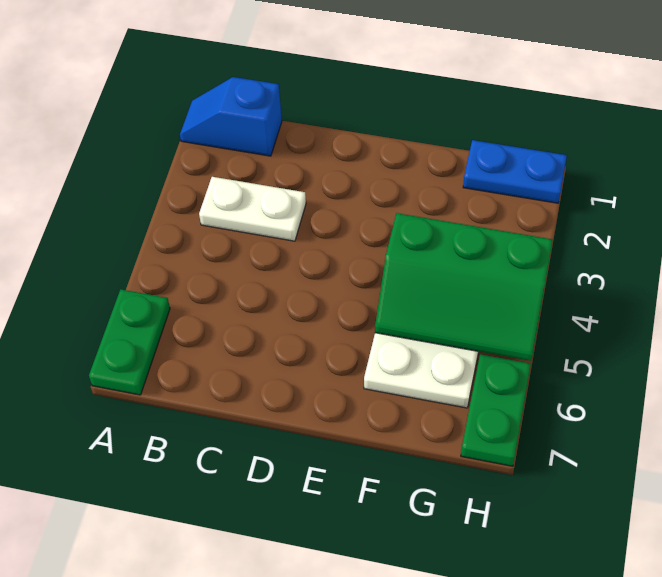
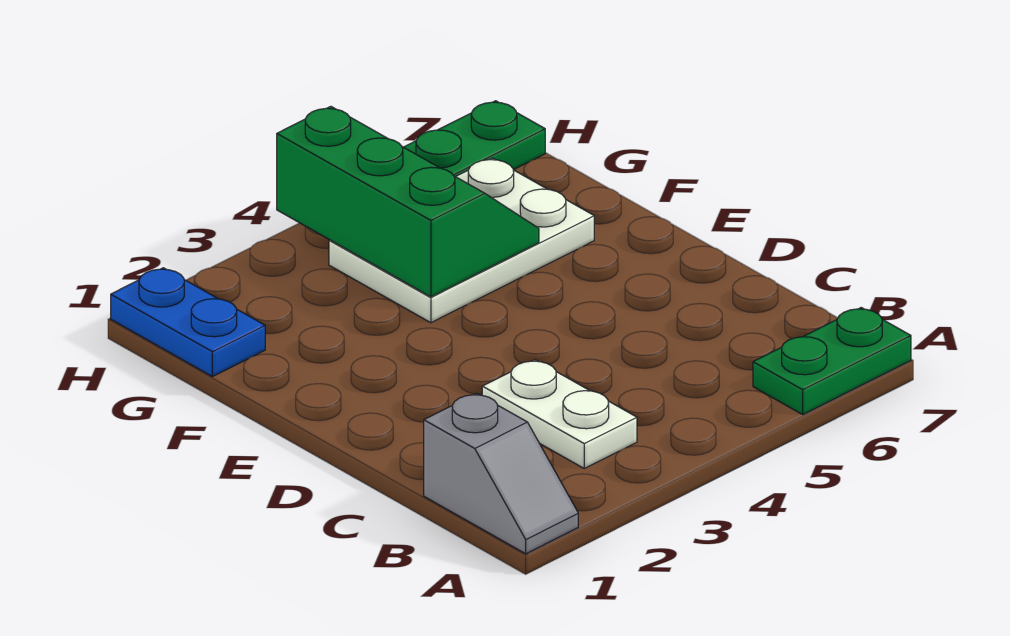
blue slope A1:B1 level 1 top B -> grey slope A1:B1 level 1 top B

